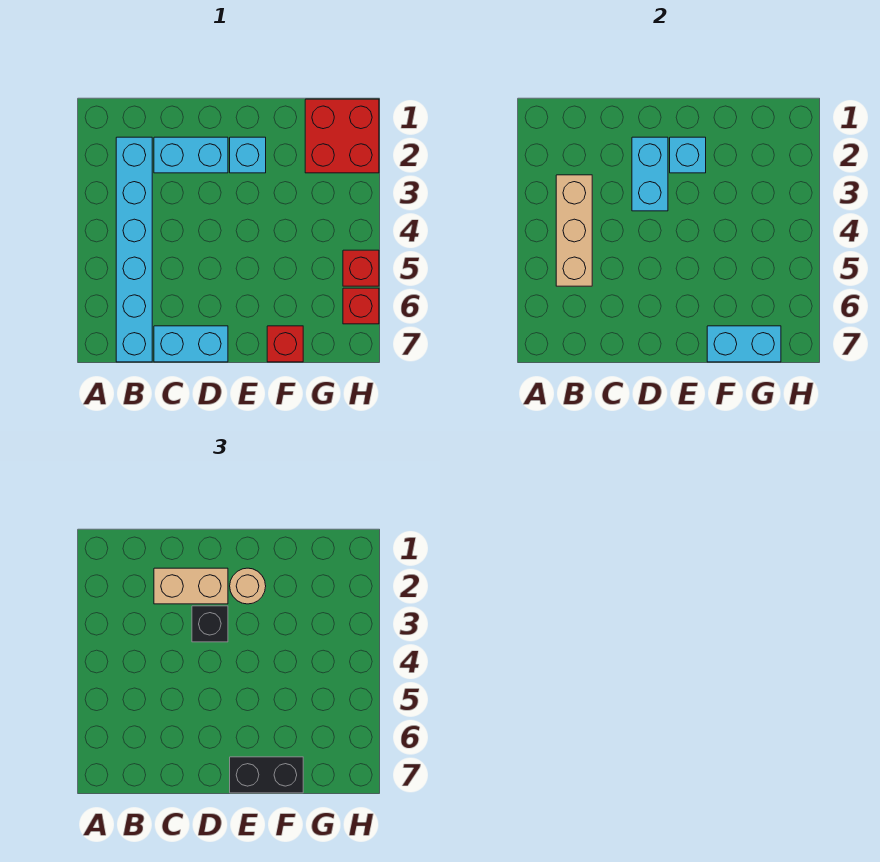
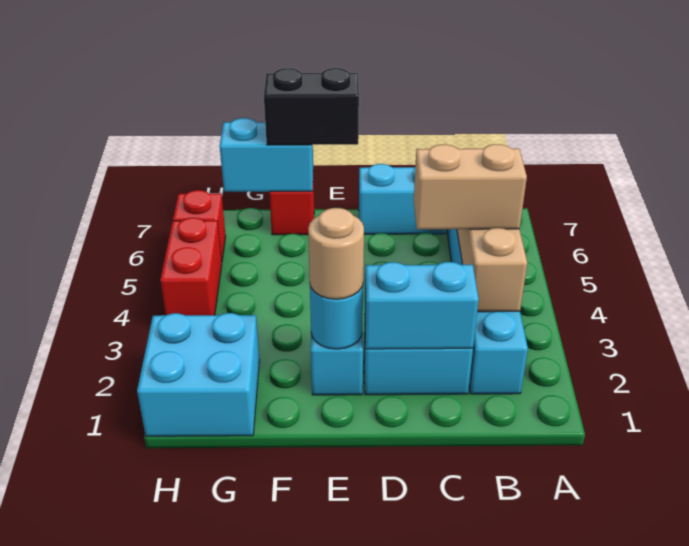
tan brick C2:D2 level 3 -> tan brick B4:C4 level 3
cyan brick D2:D3 level 2 -> cyan brick C2:D2 level 2
black brick D3 level 3 -> none
cyan brick E2 level 2 -> cyan round brick E2 level 2
red brick G1:H2 level 1 -> cyan brick G1:H2 level 1
red brick H5 level 1 -> red brick H4:H5 level 1

